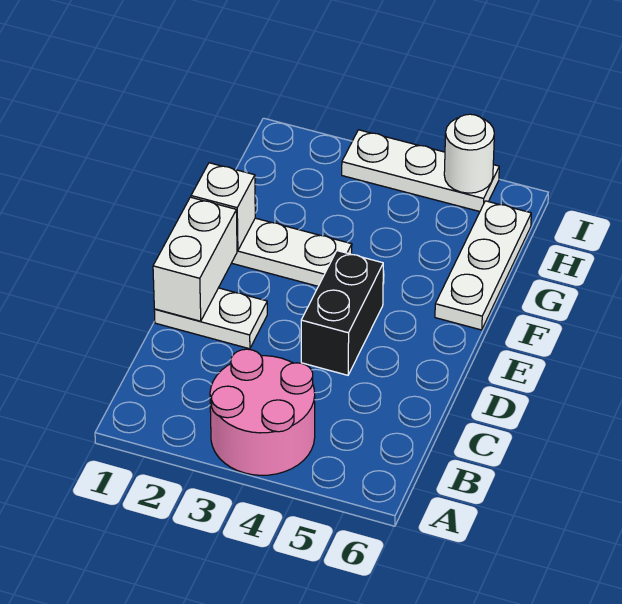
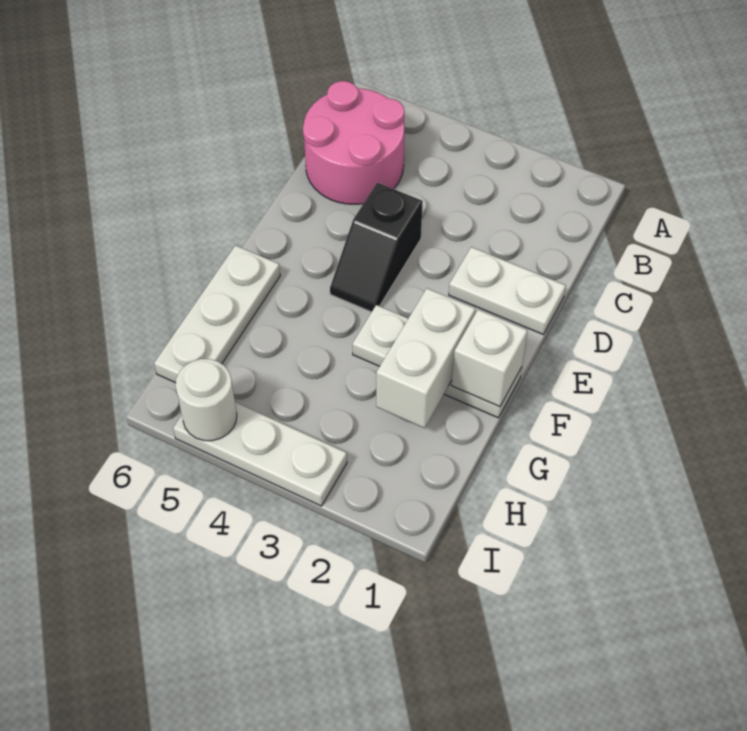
pink round brick A3:B4 level 1 -> pink round brick B5:C6 level 1
white brick D1:E1 level 2 -> white brick F2:G2 level 2
black brick D4:E4 level 1 -> black slope D4:E4 level 1 top D

